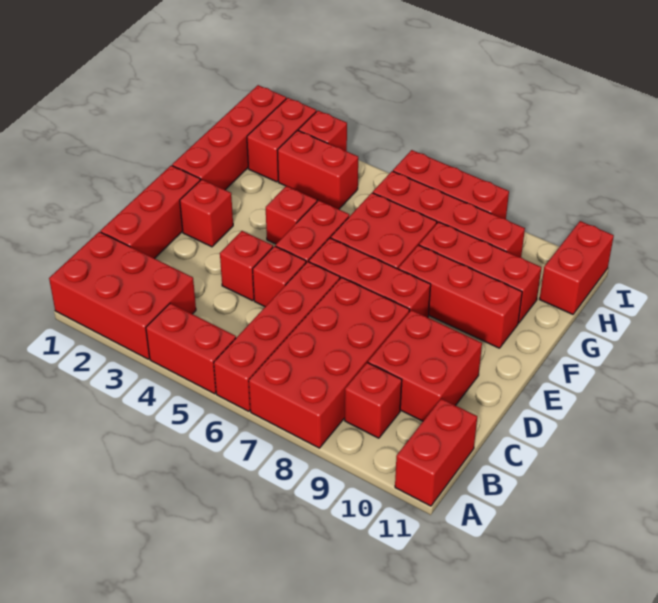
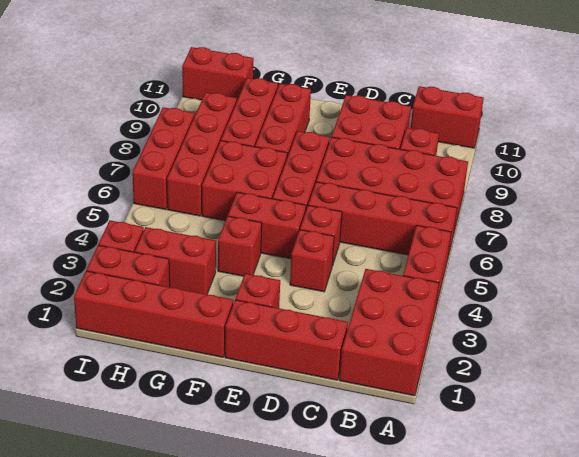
red brick H3:H4 level 1 -> red brick G3:H3 level 1

